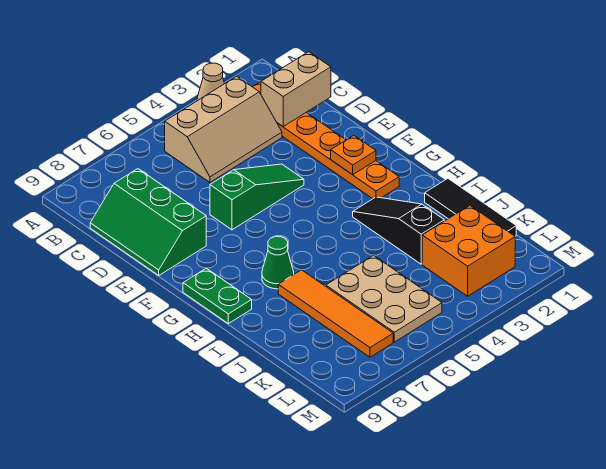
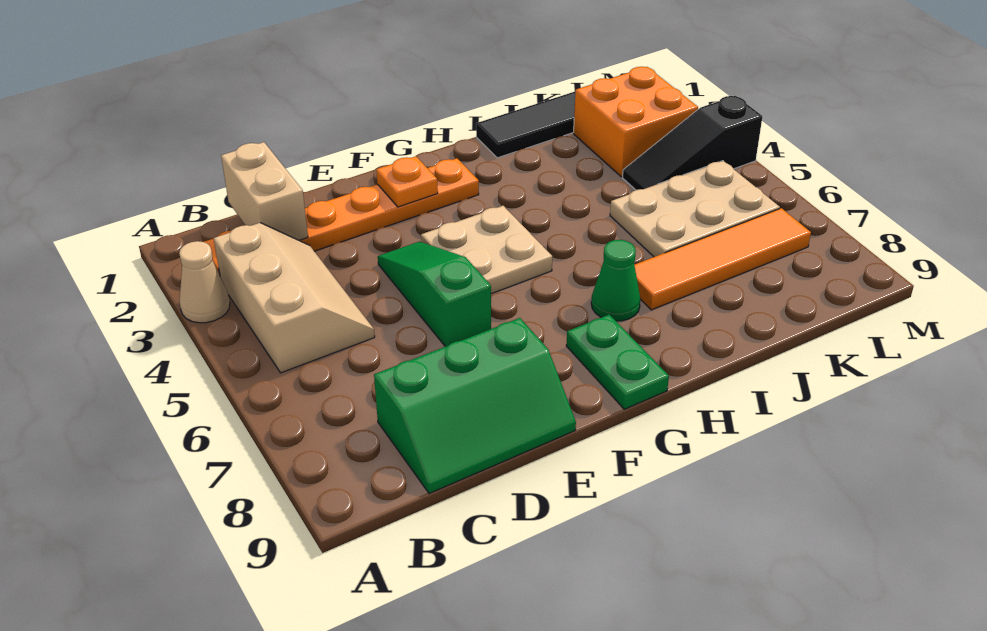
none -> tan plate F4:G5 level 1
green plate G9:H9 level 1 -> green plate G8:G9 level 1
black slope H3:J3 level 1 top J -> black slope K4:M4 level 1 top M

